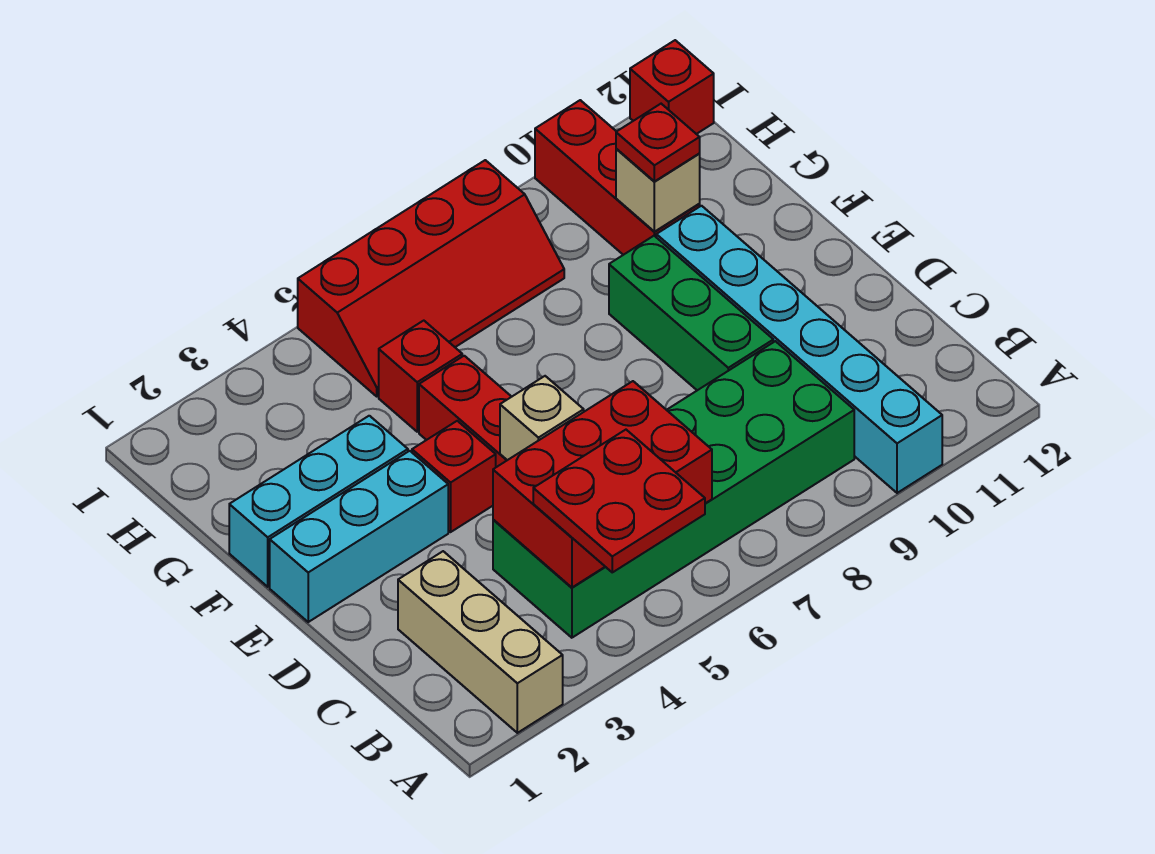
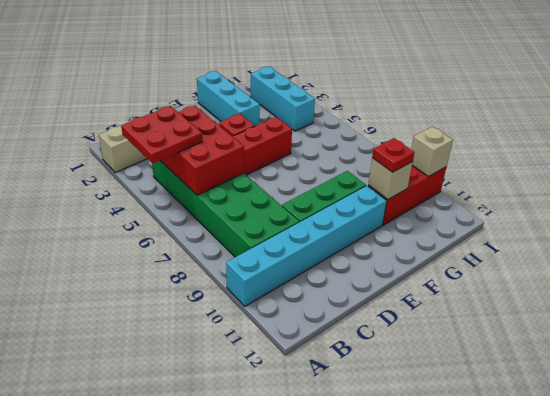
tan brick D5 level 2 -> tan brick I10 level 2
cyan brick E1:E3 level 1 -> cyan brick H2:H4 level 1
red brick G5 level 1 -> none
red slope H5:I8 level 1 top I -> none
red brick I12 level 1 -> none

